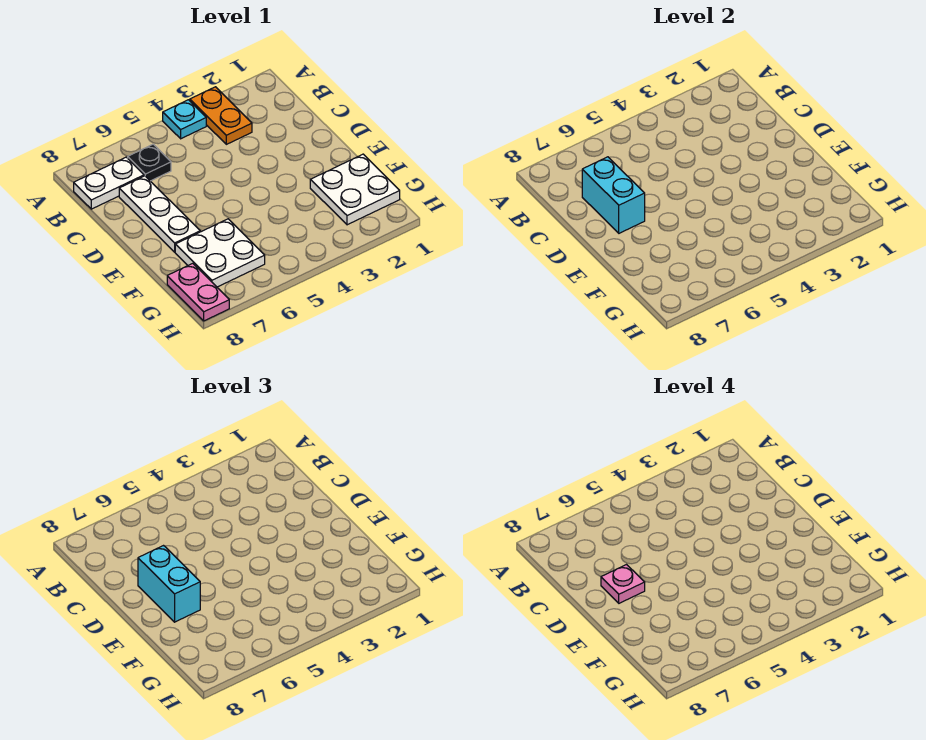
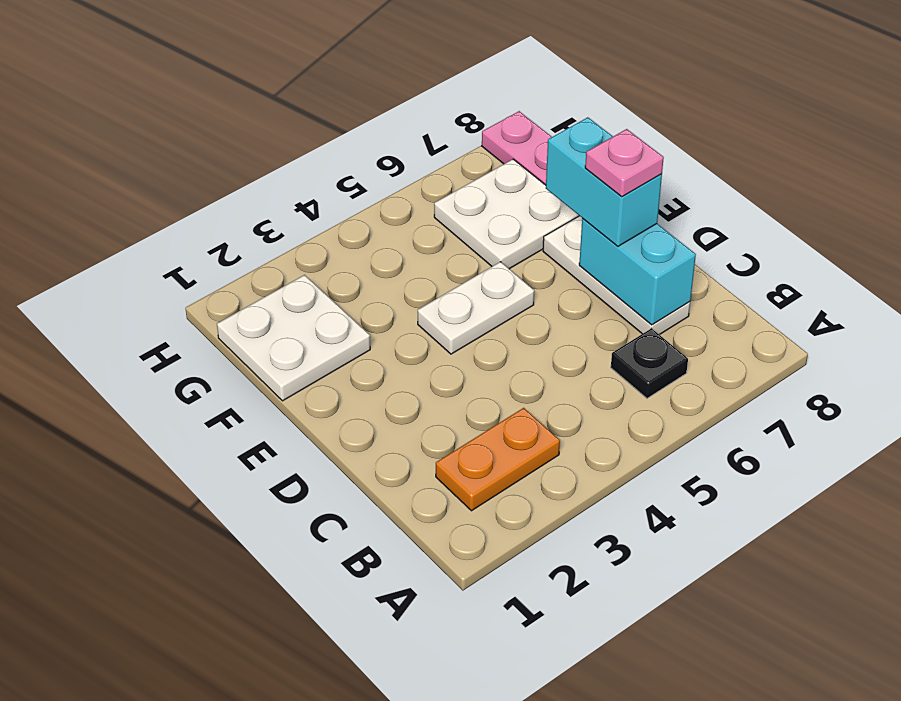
orange plate A3:B3 level 1 -> orange plate B2:B3 level 1
cyan plate A4 level 1 -> none
white plate B7:B8 level 1 -> white plate E4:E5 level 1

